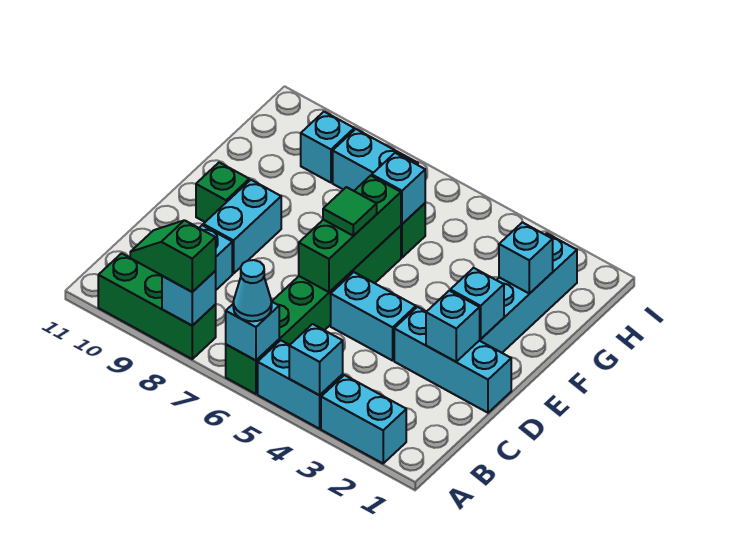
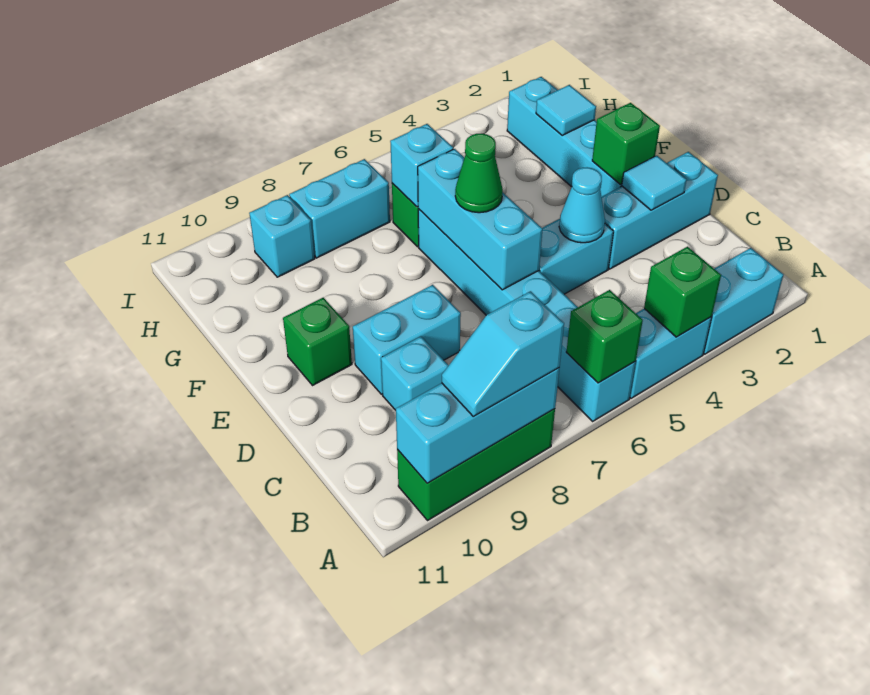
cyan brick A4 level 2 -> green brick A4 level 2
green brick A6:F6 level 1 -> cyan brick A6:F6 level 1
cyan brick A6 level 2 -> green brick A6 level 2
cyan cone A6 level 3 -> cyan cone D4 level 2
cyan brick A8 level 2 -> cyan brick A8:A10 level 2
green slope A8:A9 level 3 top 8 -> cyan slope A8:A9 level 3 top 8
cyan brick D2 level 2 -> cyan tile D2 level 2
green brick D6:F6 level 2 -> cyan brick D6:F6 level 2
cyan brick D9:E9 level 1 -> cyan brick D8:D9 level 1
cyan brick E2 level 2 -> green brick E2 level 2
green tile E6 level 3 -> green cone E6 level 3
cyan brick G2 level 2 -> cyan tile G2 level 2

